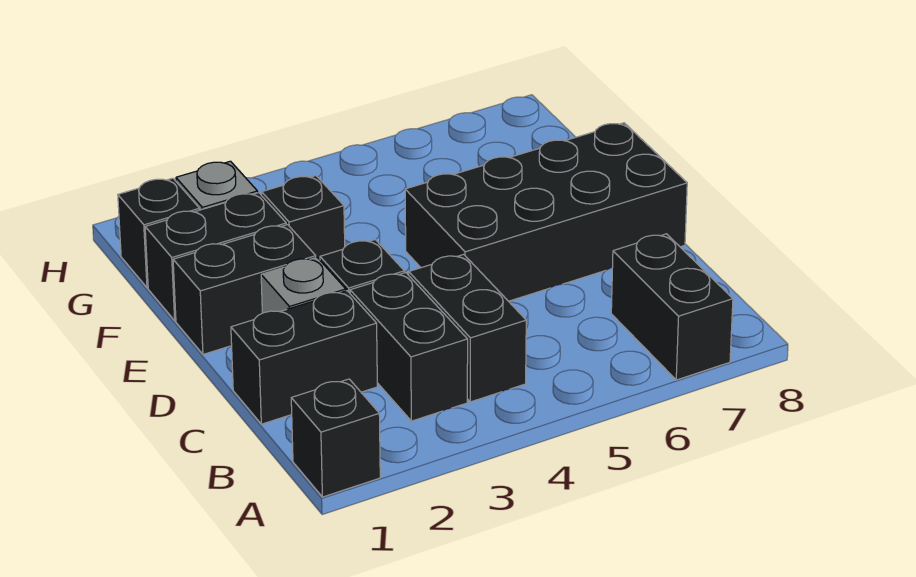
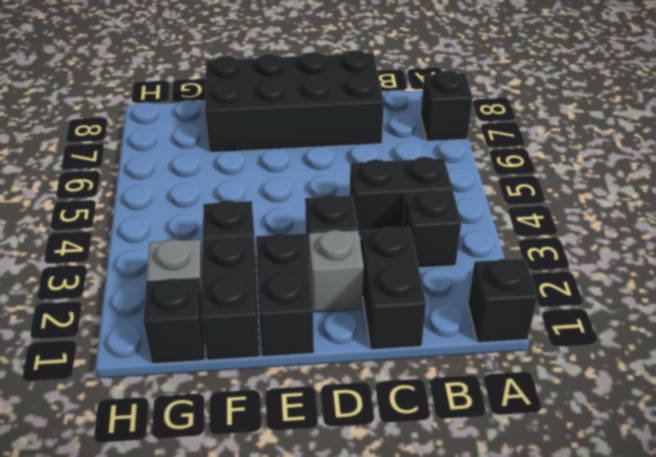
black brick A7:B7 level 1 -> black brick A7 level 1
black brick B3:C3 level 1 -> black brick B3 level 1
black brick D5:E8 level 1 -> black brick C7:F8 level 1

